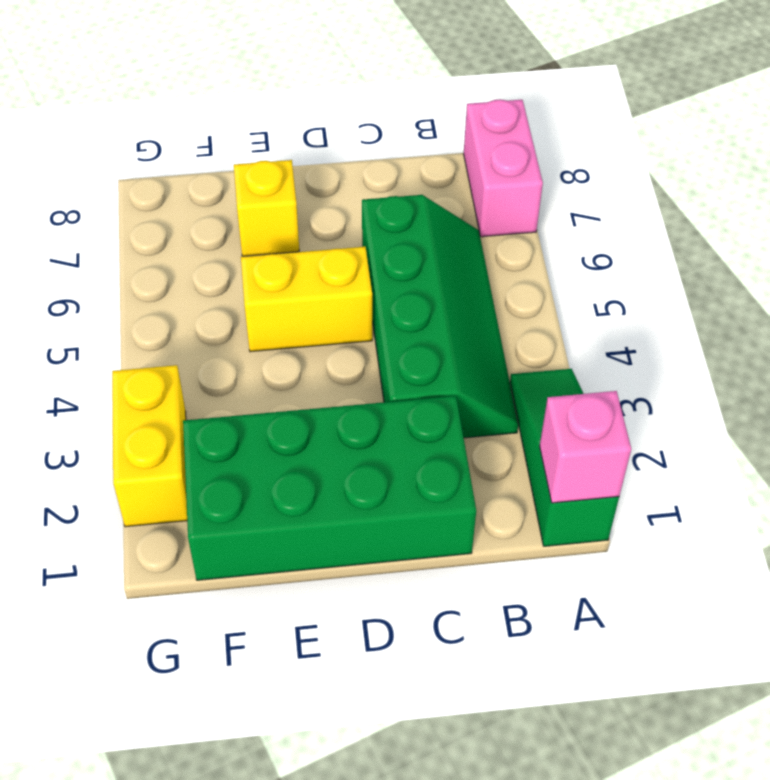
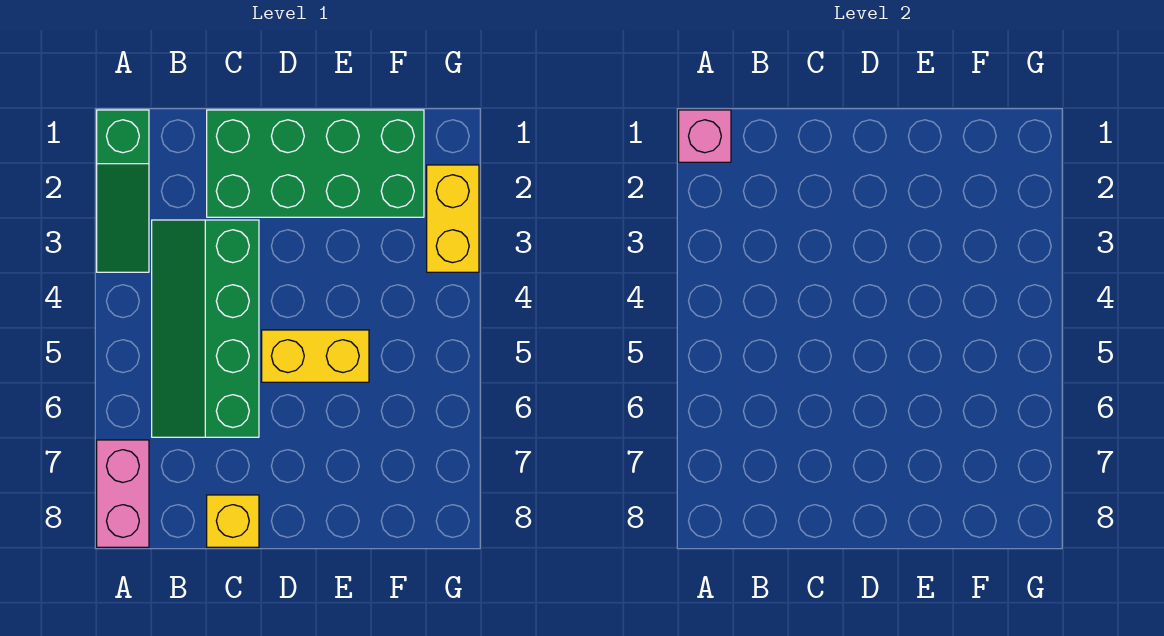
yellow brick E7 level 1 -> yellow brick C8 level 1

